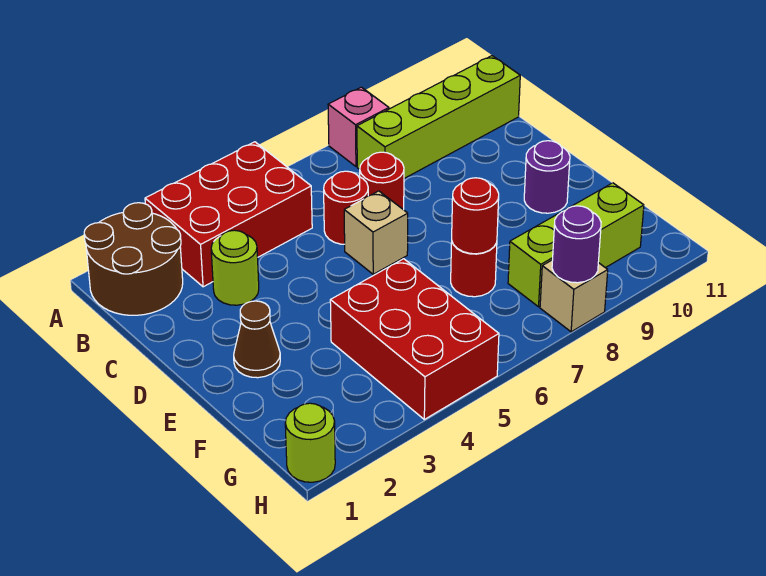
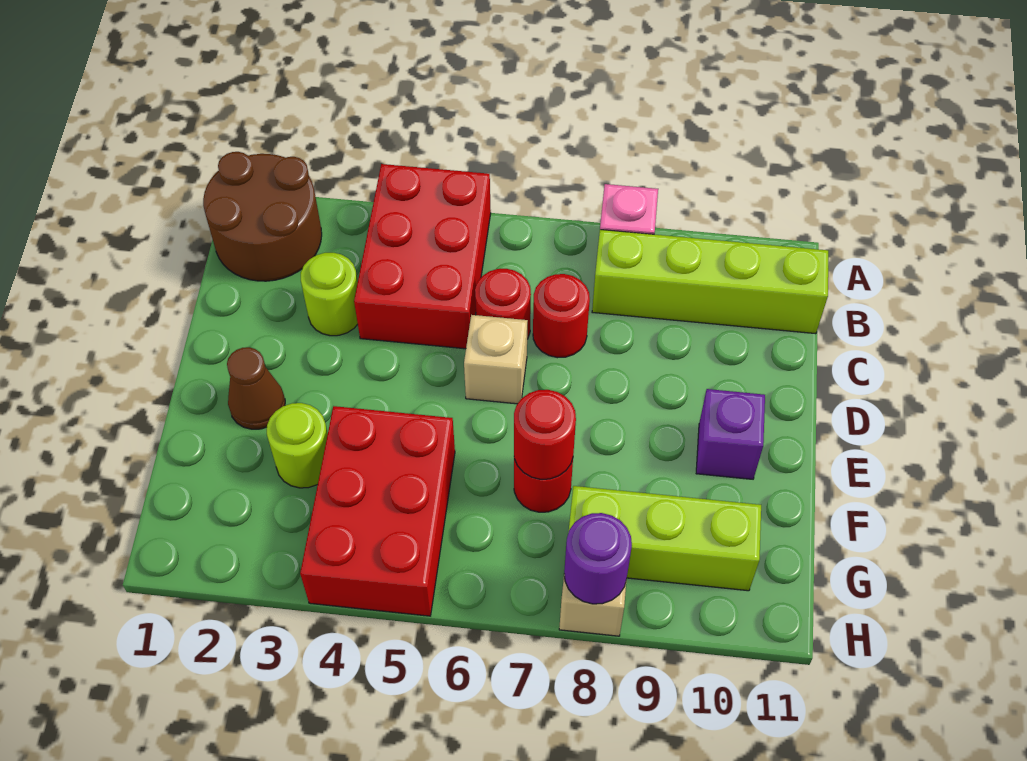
red brick A3:B5 level 1 -> red brick A4:C5 level 1
purple round brick E10 level 1 -> purple brick E10 level 1
lime round brick H1 level 1 -> lime round brick F3 level 1

